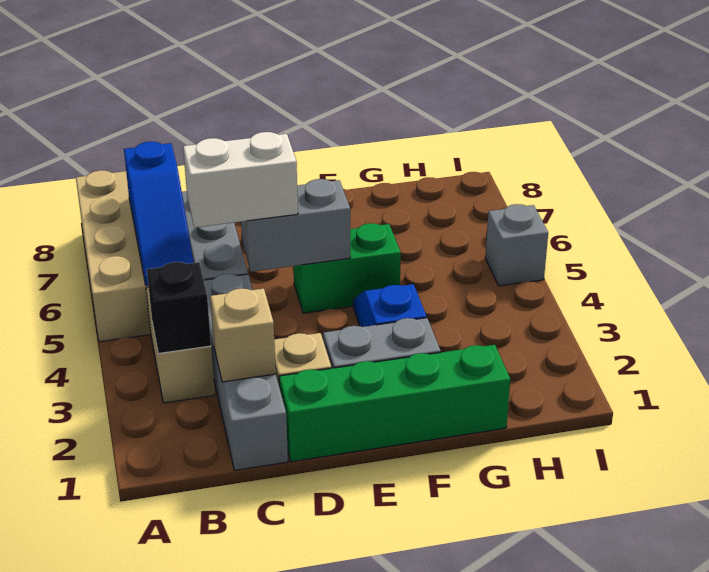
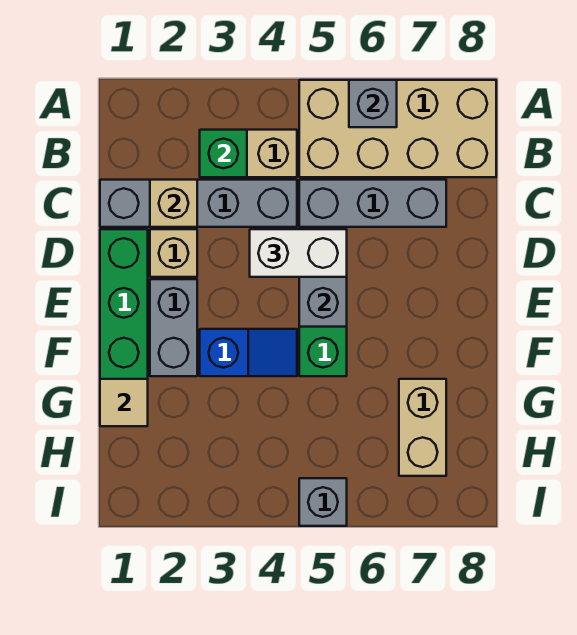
none -> grey brick A6 level 2
black brick B3 level 2 -> green brick B3 level 2
blue slope B5:B7 level 2 top 7 -> none
white brick C5:D5 level 3 -> white brick D4:D5 level 3
none -> tan tile G1 level 2
none -> tan brick G7:H7 level 1

